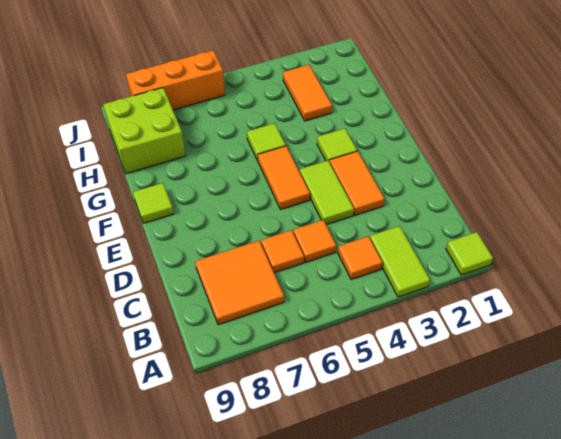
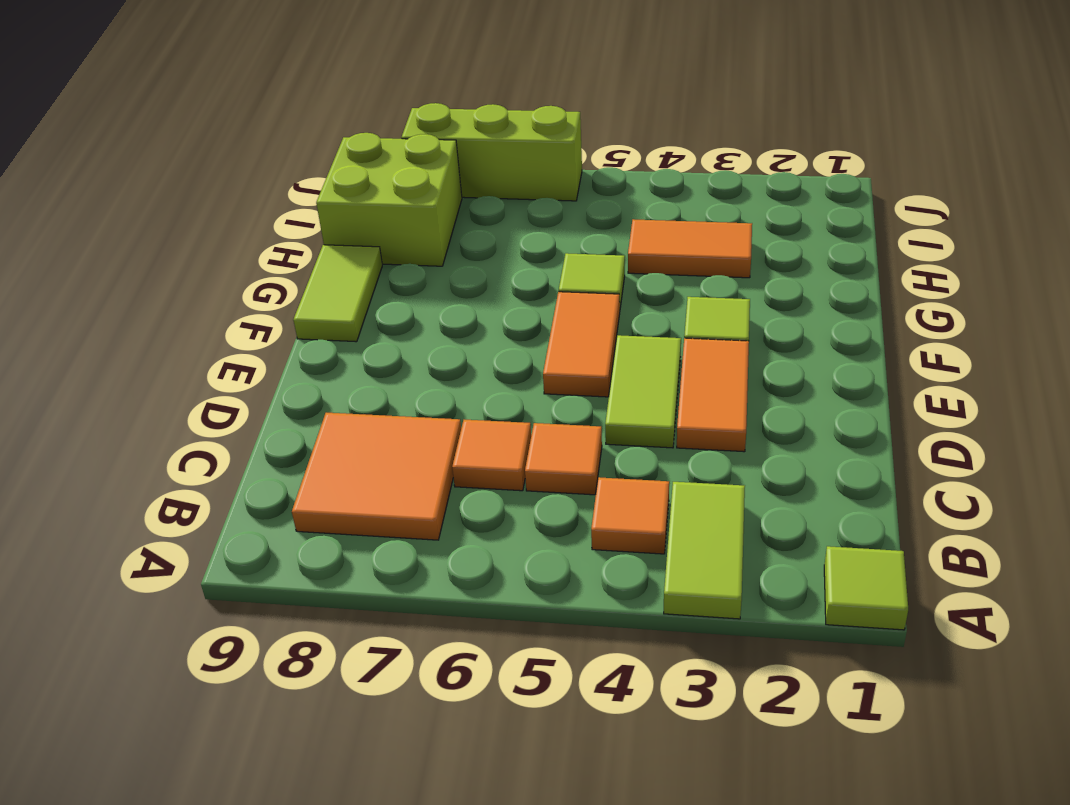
lime tile F9 level 1 -> lime tile F9:G9 level 1
orange tile H3:I3 level 1 -> orange tile H3:H4 level 1
orange brick J6:J8 level 1 -> lime brick J6:J8 level 1

